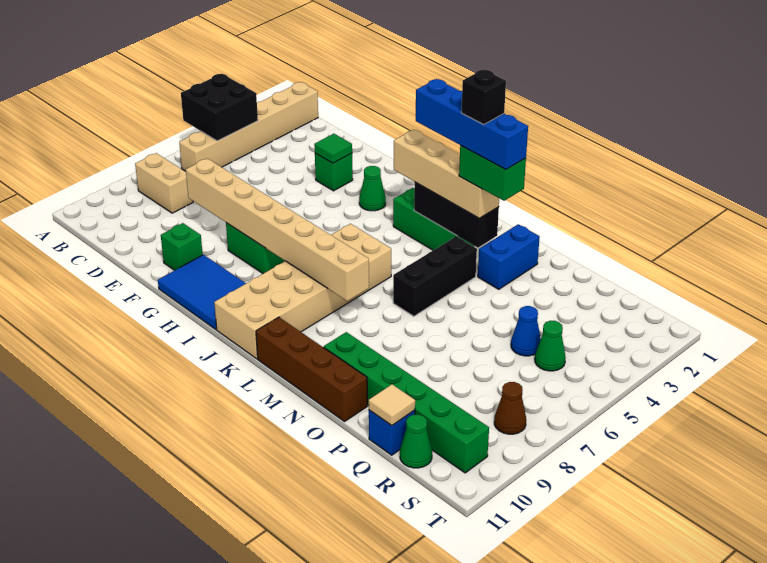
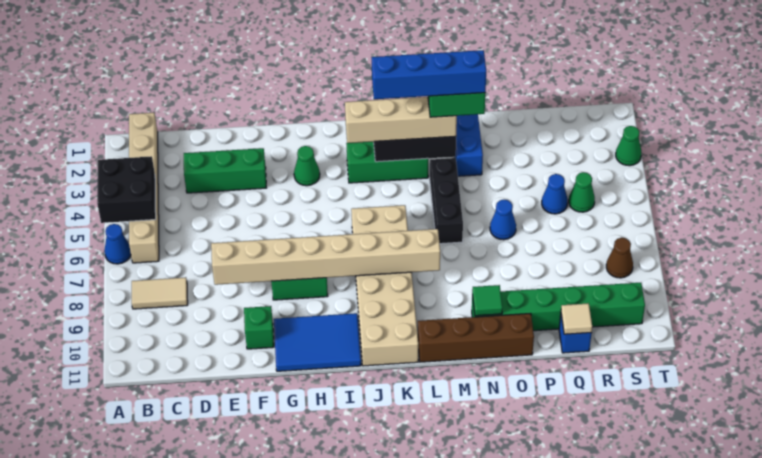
none -> blue cone A6 level 1
tan brick B8:C8 level 1 -> tan tile B8:C8 level 1
green brick F3 level 1 -> green brick D3:F3 level 1
green tile F3 level 2 -> green tile N10 level 2
black brick M3 level 6 -> none
none -> blue cone O6 level 1
green cone R11 level 1 -> green cone T3 level 1

